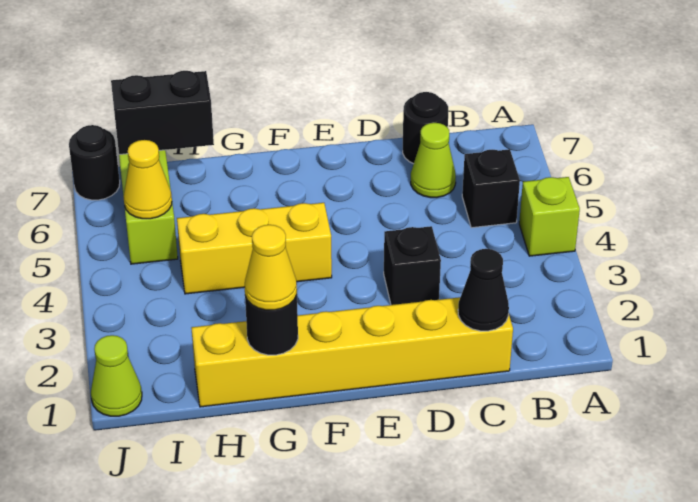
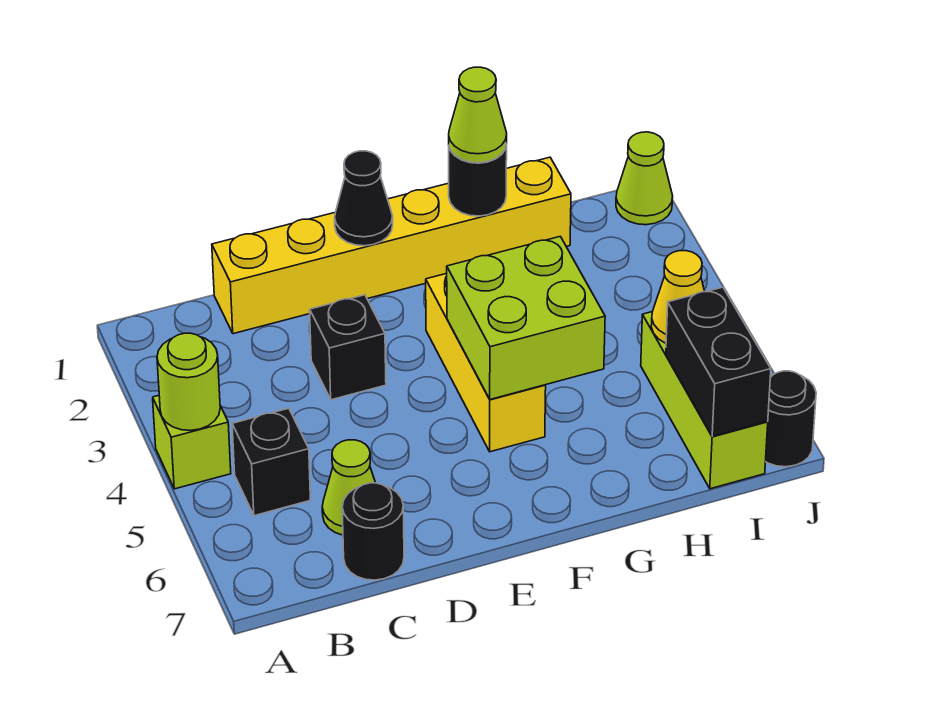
none -> lime round brick A4 level 2
black cone C1 level 2 -> black cone E1 level 2
yellow brick F4:H4 level 1 -> yellow brick F3:F5 level 1
none -> lime brick F4:G5 level 2
yellow cone G1 level 3 -> lime cone G1 level 3
black brick H7:I7 level 2 -> black brick I6:I7 level 2

